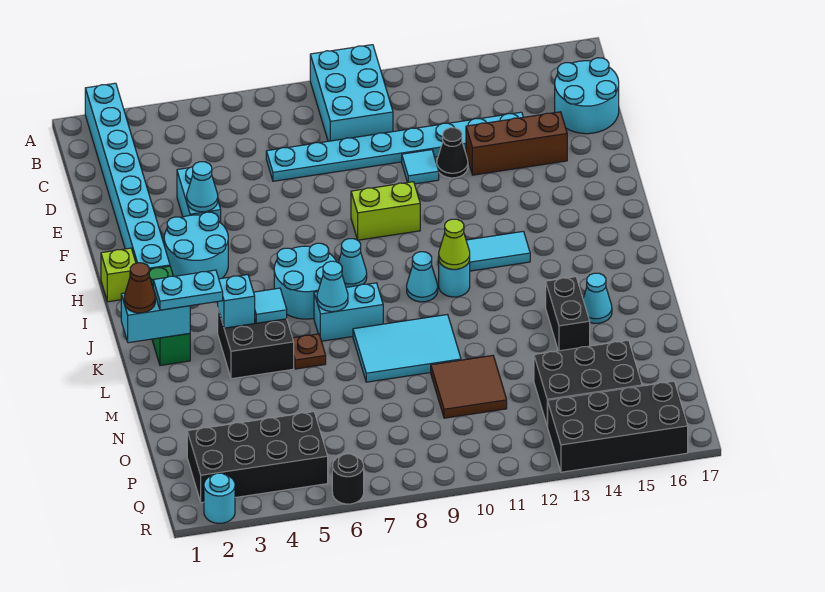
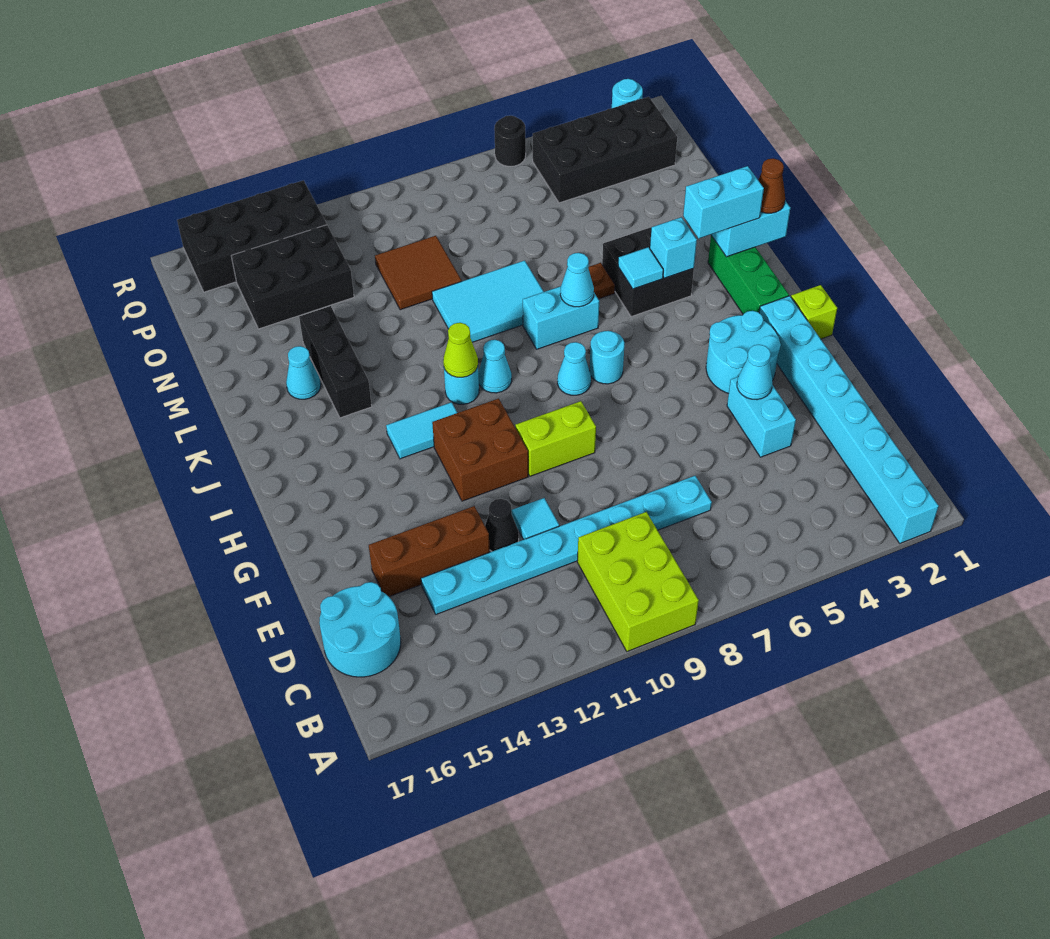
cyan brick A9:C10 level 1 -> lime brick A9:C10 level 1
none -> brown brick G11:H12 level 1
cyan round brick I6:J7 level 1 -> cyan round brick I7 level 1
cyan plate K2:K3 level 3 -> cyan brick K2:K3 level 3
black brick L14:M14 level 1 -> black brick K14:M14 level 1

